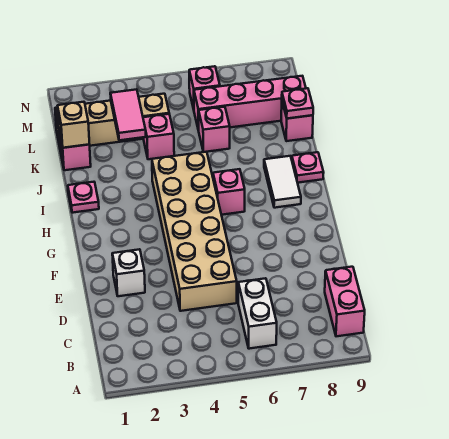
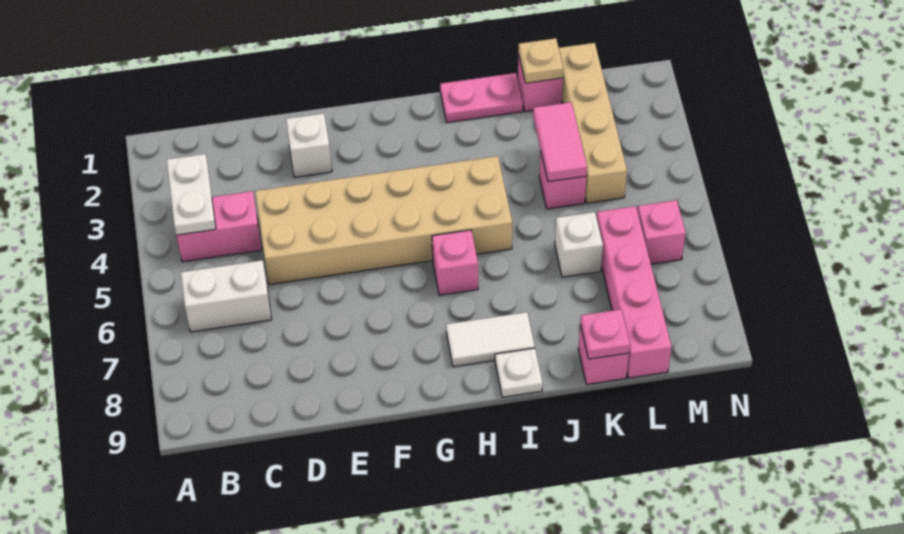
none -> white plate B3:B4 level 2
pink brick B9:C9 level 1 -> pink brick B4:C4 level 1
pink plate I1 level 1 -> pink plate I1:J1 level 1
pink plate I9 level 1 -> white plate I9 level 1
tan brick K1 level 2 -> tan plate K1 level 2
pink tile K3:L3 level 2 -> pink tile K3:K4 level 2
pink brick K6 level 1 -> white brick K6 level 1

